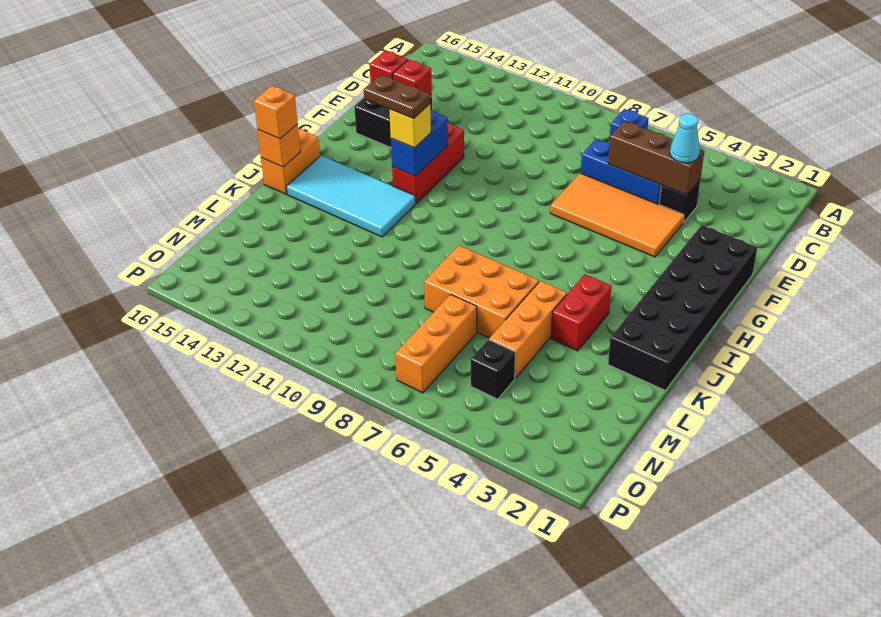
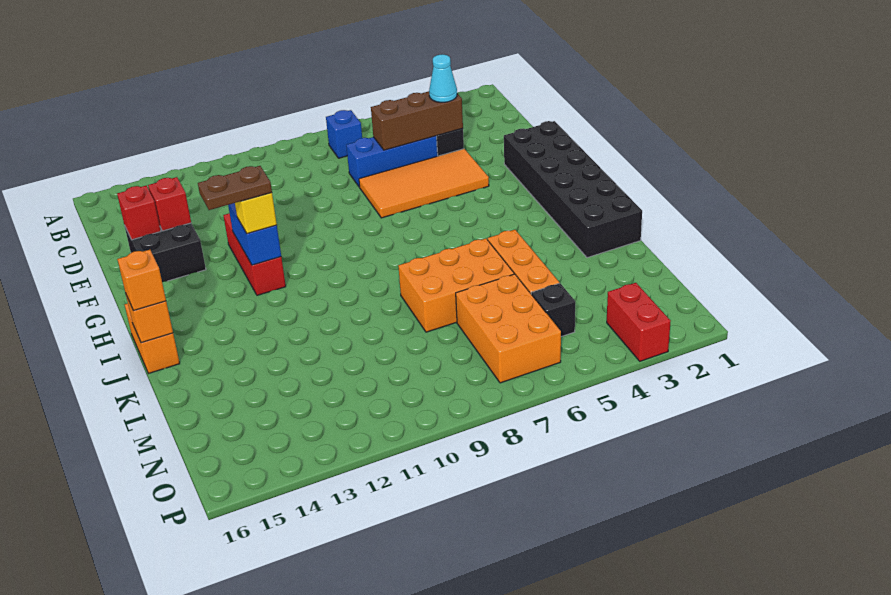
cyan tile I12:J15 level 1 -> none
red brick J4:K4 level 1 -> red brick O3:P3 level 1
orange brick M7:O7 level 1 -> orange brick M6:O7 level 1

